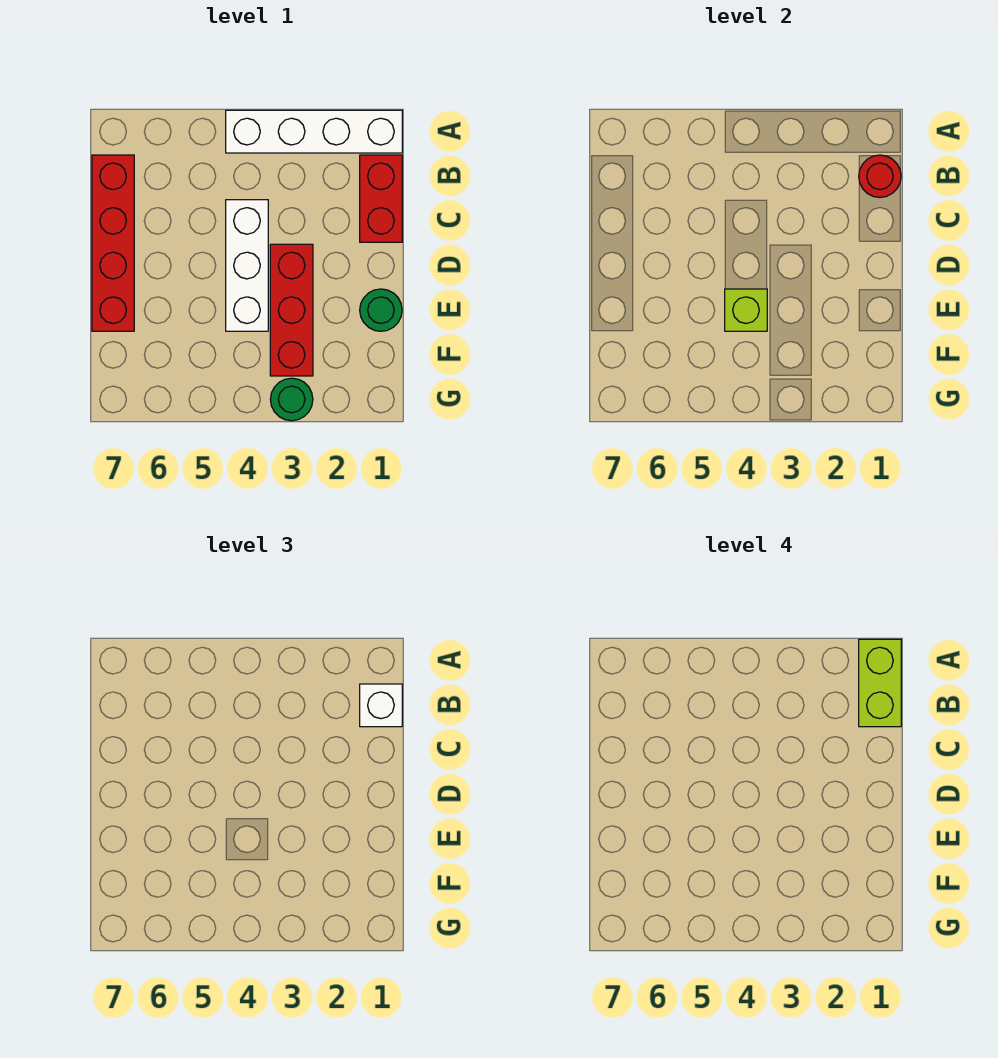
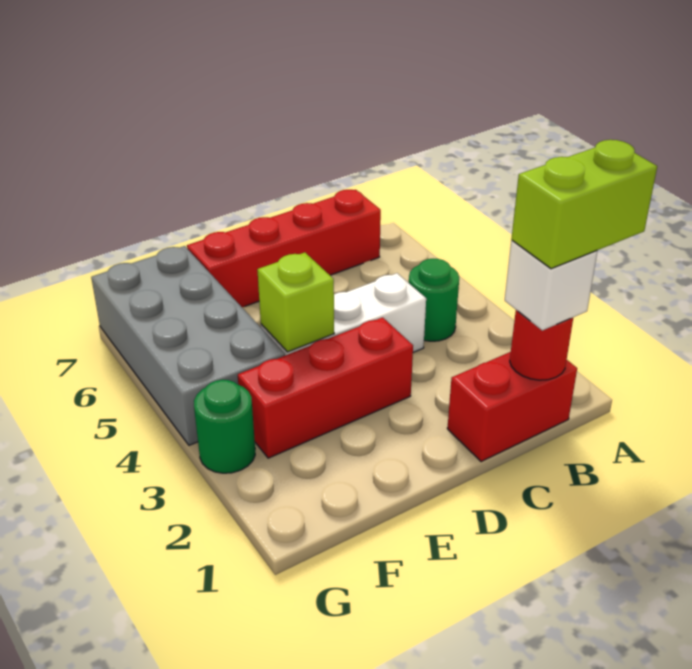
white brick A1:A4 level 1 -> none
green round brick E1 level 1 -> green round brick B4 level 1
none -> grey brick F4:G7 level 1

